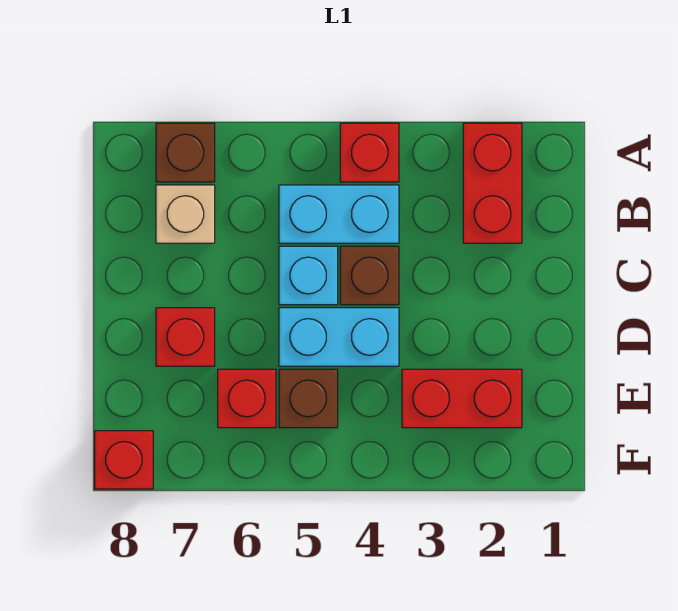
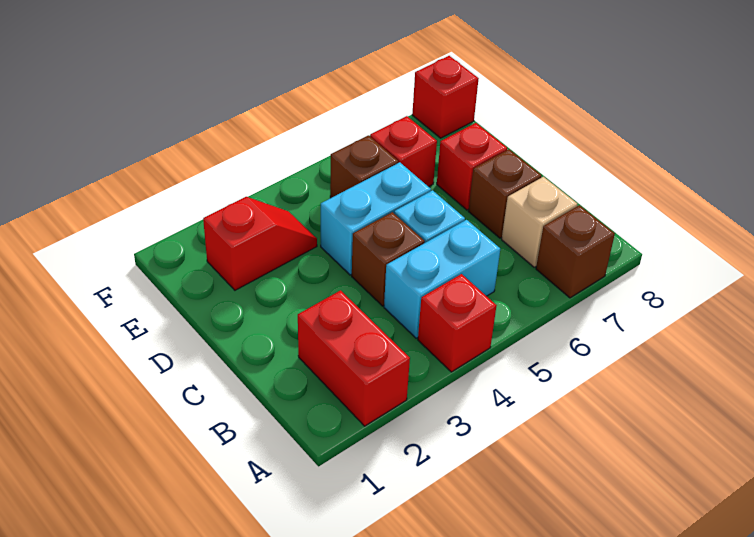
none -> brown brick C7 level 1
red brick E2:E3 level 1 -> red slope E2:E3 level 1 top 2

